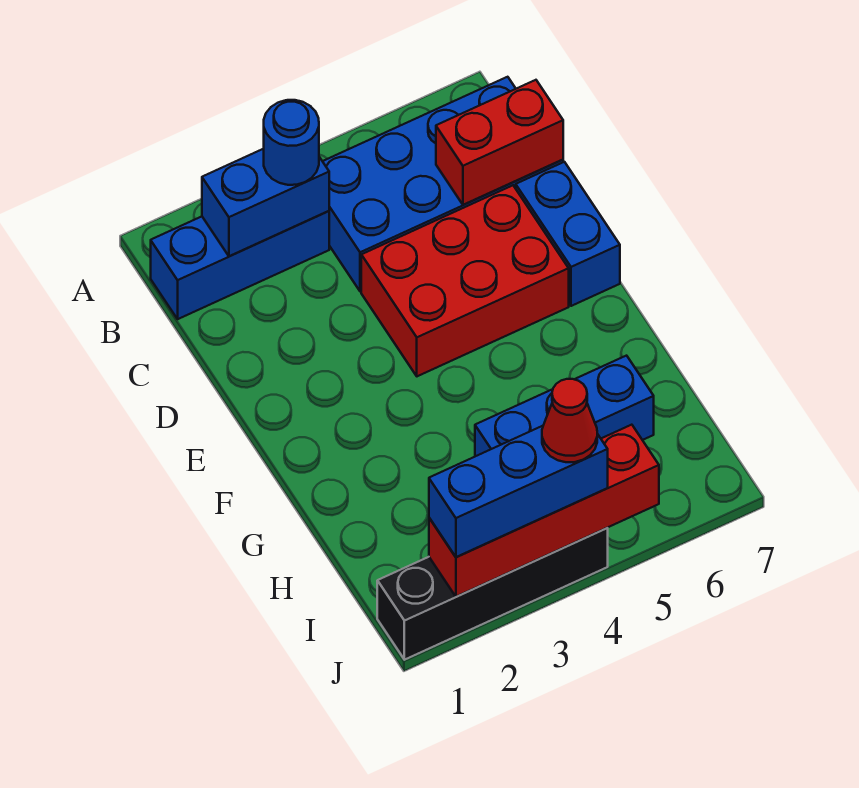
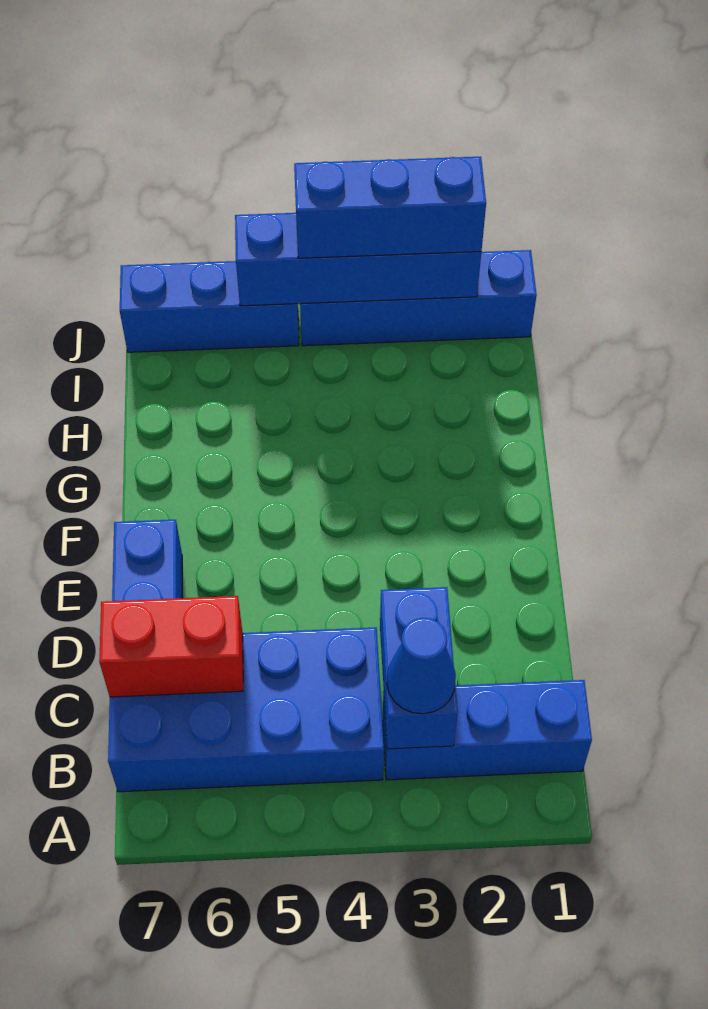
blue brick B2:B3 level 2 -> blue brick B3:C3 level 2
blue round brick B3 level 3 -> blue cone B3 level 3
red brick D4:E6 level 1 -> none
blue brick H4:H6 level 1 -> blue brick J5:J7 level 1
black brick J1:J4 level 1 -> blue brick J1:J4 level 1
red brick J2:J5 level 2 -> blue brick J2:J5 level 2
red cone J4 level 4 -> none

